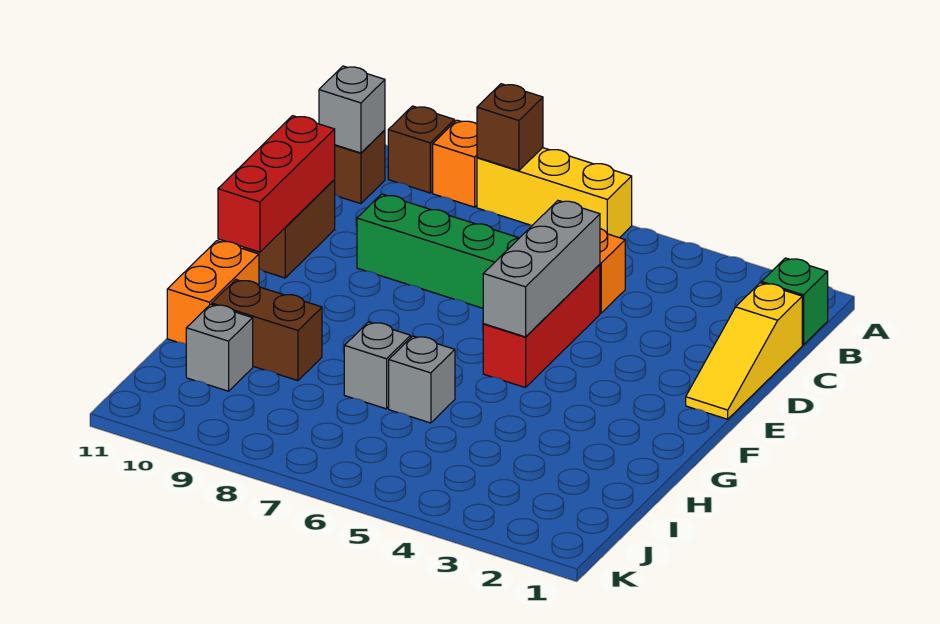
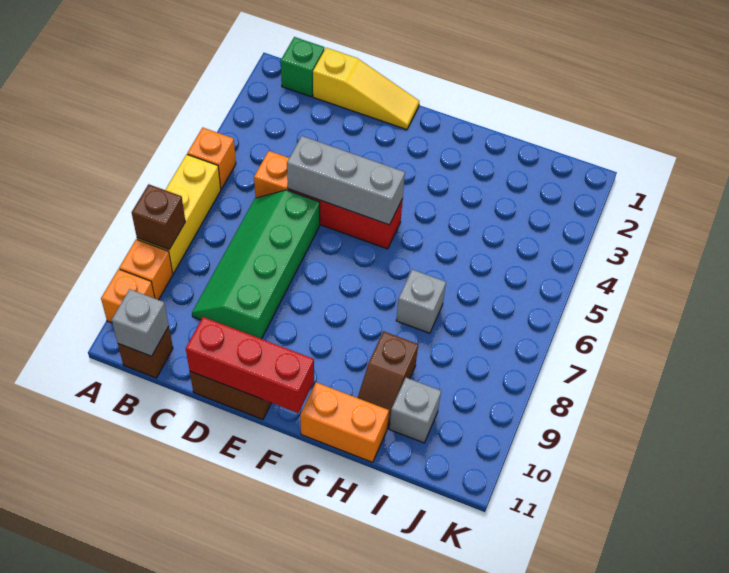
none -> orange brick A5 level 1
brown brick A10 level 1 -> orange brick A10 level 1
grey brick H6 level 1 -> none
brown brick H9:H10 level 1 -> brown slope H9:H10 level 1 top 9

